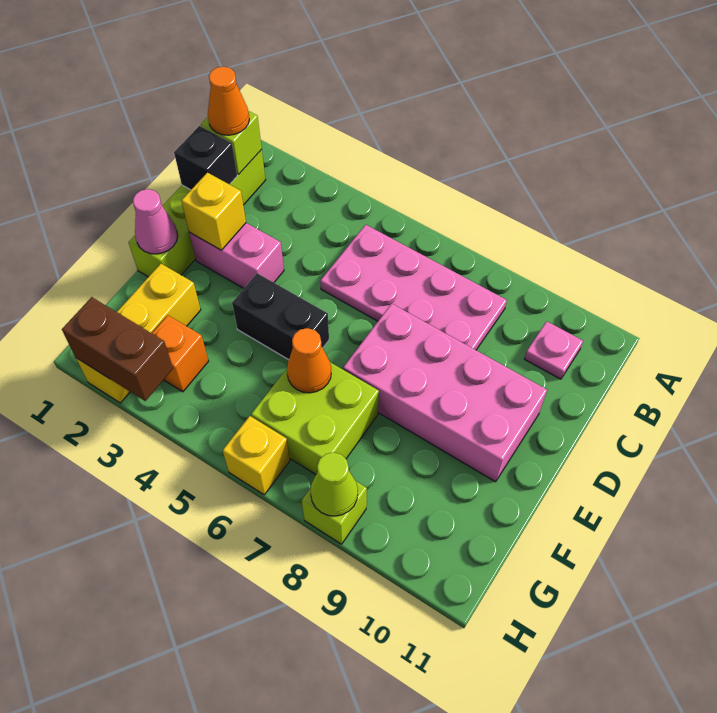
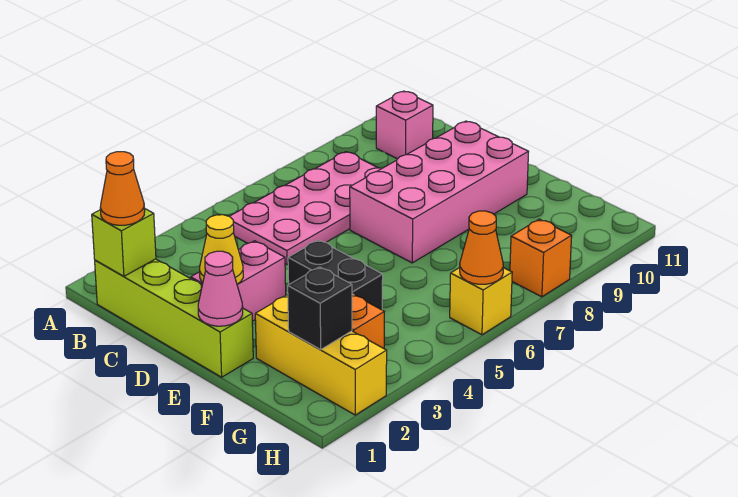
pink plate B10 level 1 -> pink brick B10 level 1
black brick C1 level 2 -> black brick G2 level 2
yellow brick D2 level 2 -> yellow cone D2 level 2
black brick E4:E5 level 1 -> black brick E4:F4 level 1
lime brick F6:G7 level 1 -> none
orange cone F6 level 2 -> orange cone H6 level 2
brown brick H2:H3 level 2 -> none
lime brick H8 level 1 -> orange brick H8 level 1
lime cone H8 level 2 -> none

